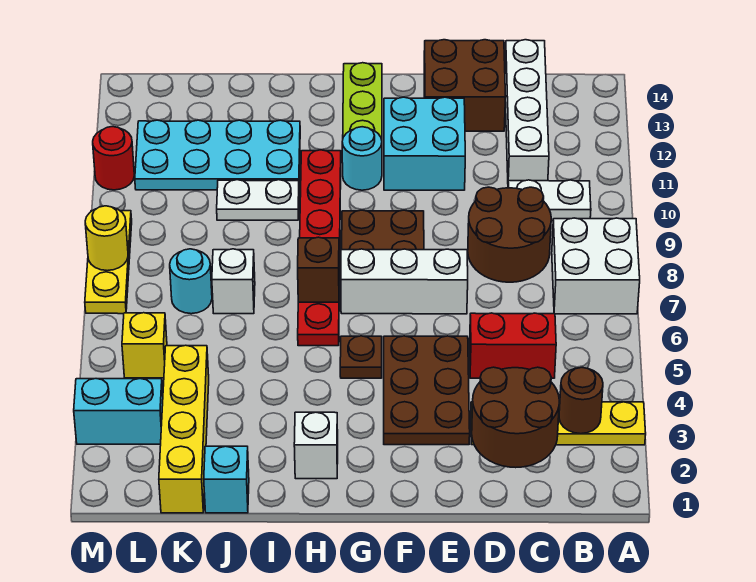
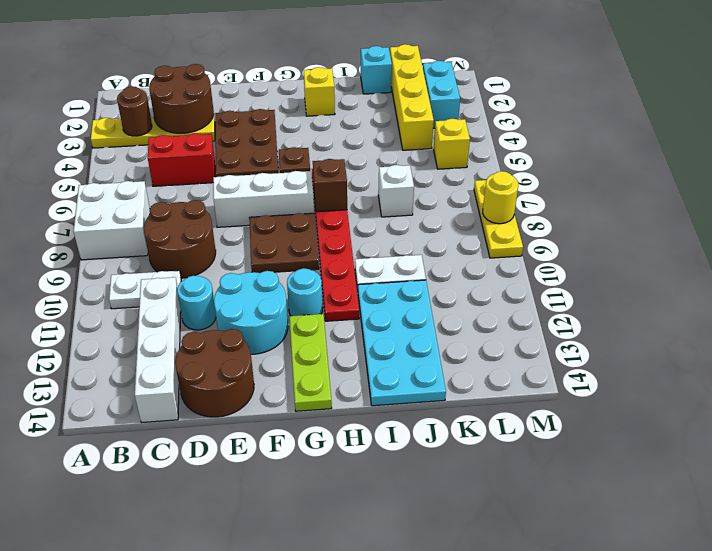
brown brick D13:E14 level 1 -> brown round brick D13:E14 level 1
cyan brick E11:F12 level 1 -> cyan round brick E11:F12 level 1
white brick H2 level 1 -> yellow brick H2 level 1
cyan plate I11:L12 level 1 -> cyan plate I11:J14 level 1
cyan round brick K7 level 1 -> cyan round brick D11 level 1
cyan brick L3:M3 level 1 -> cyan brick L2:L3 level 1
red round brick M11 level 1 -> none

